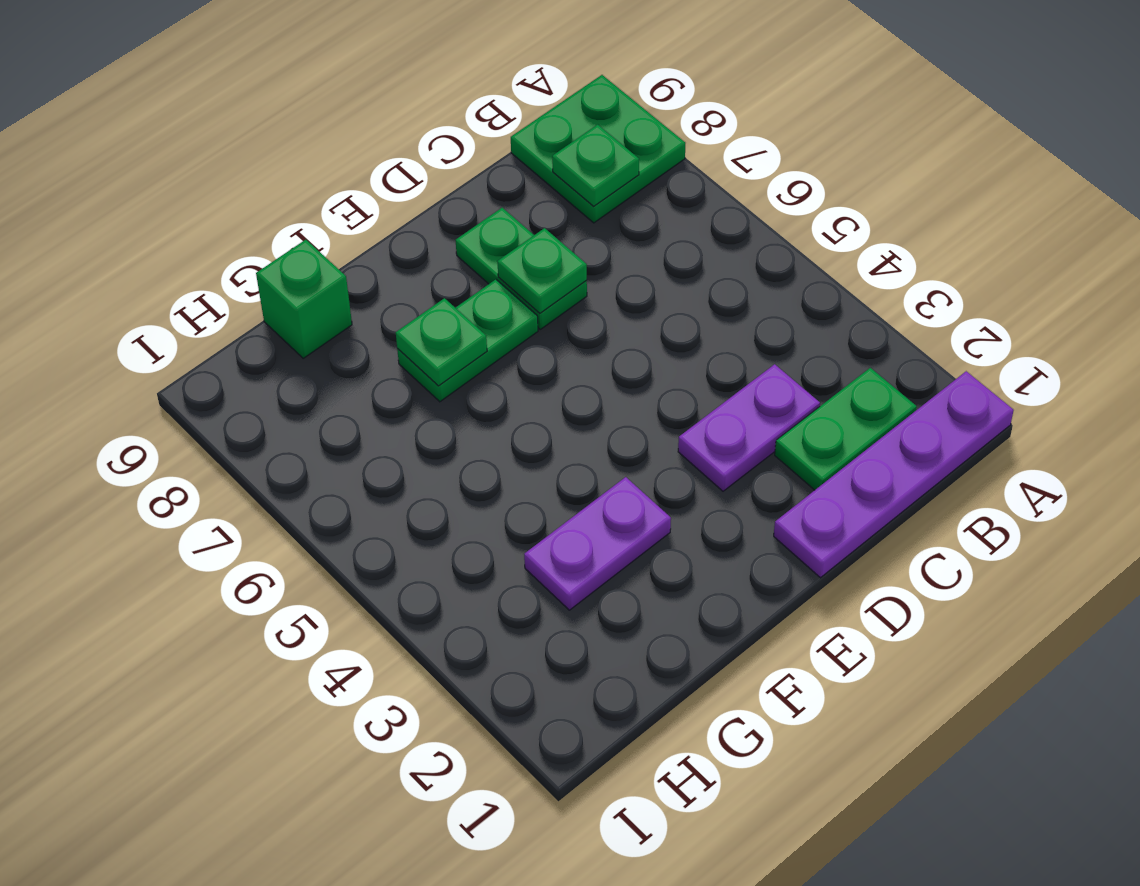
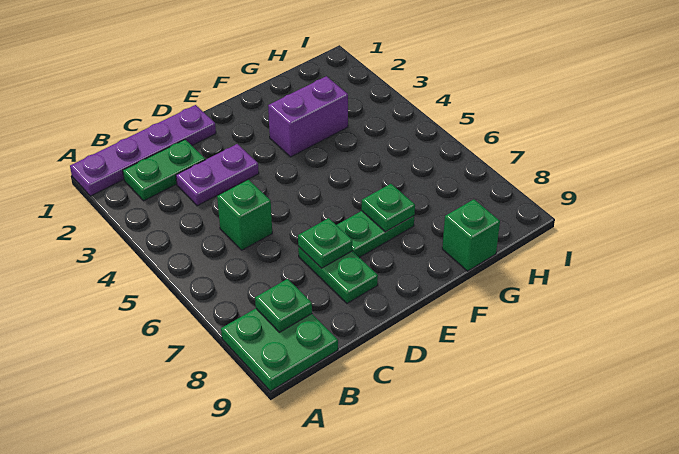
none -> green brick C5 level 1
purple plate F3:G3 level 1 -> purple brick F3:G3 level 1

